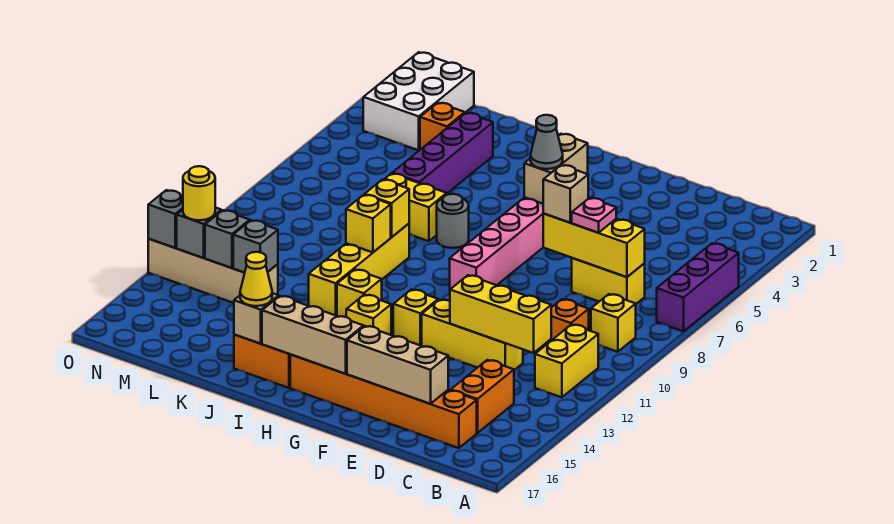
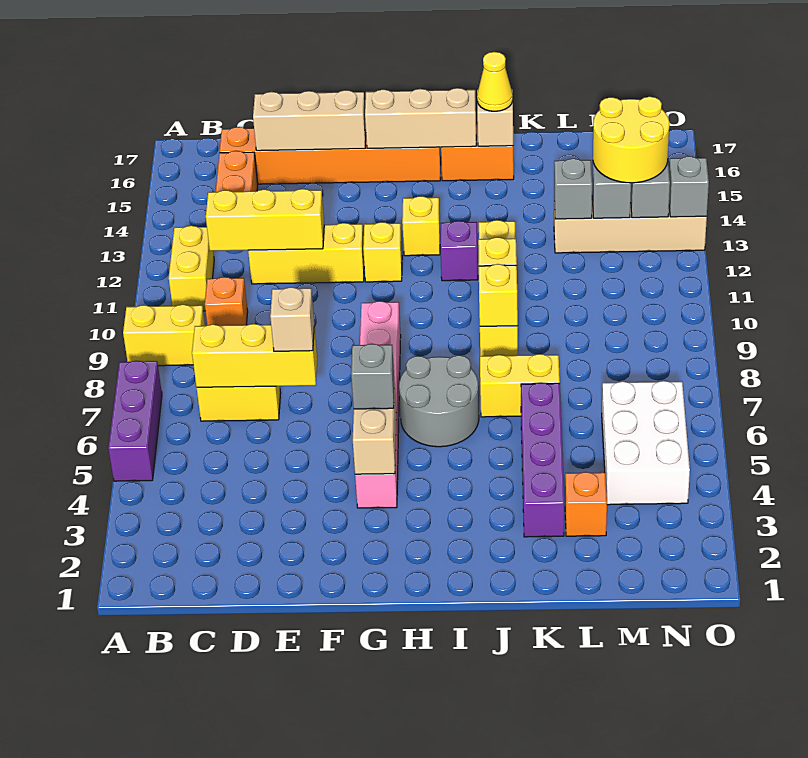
yellow brick B9 level 1 -> yellow brick A9:B9 level 1
pink plate D7 level 3 -> none
grey cone G5 level 3 -> grey brick G5 level 3
grey round brick I7 level 1 -> grey round brick H6:I7 level 1
yellow brick I12 level 1 -> purple brick I12 level 1
white brick M1:N3 level 1 -> white brick M4:N6 level 1
yellow round brick N13 level 3 -> yellow round brick M13:N14 level 3

